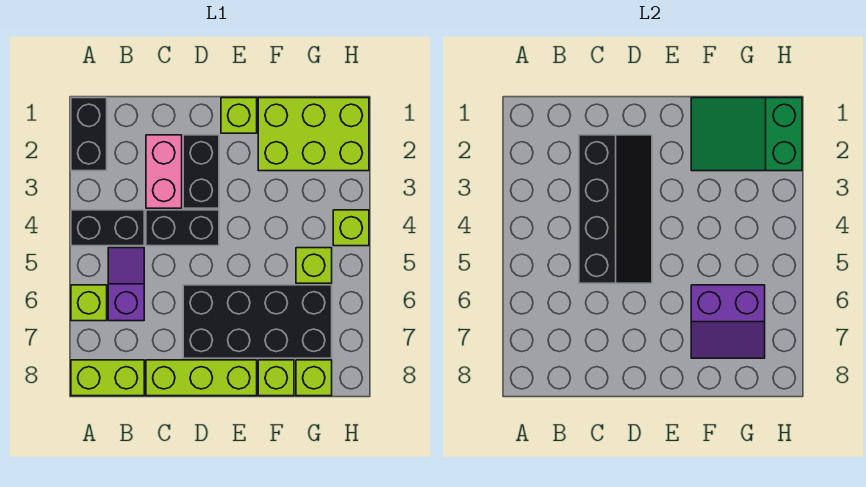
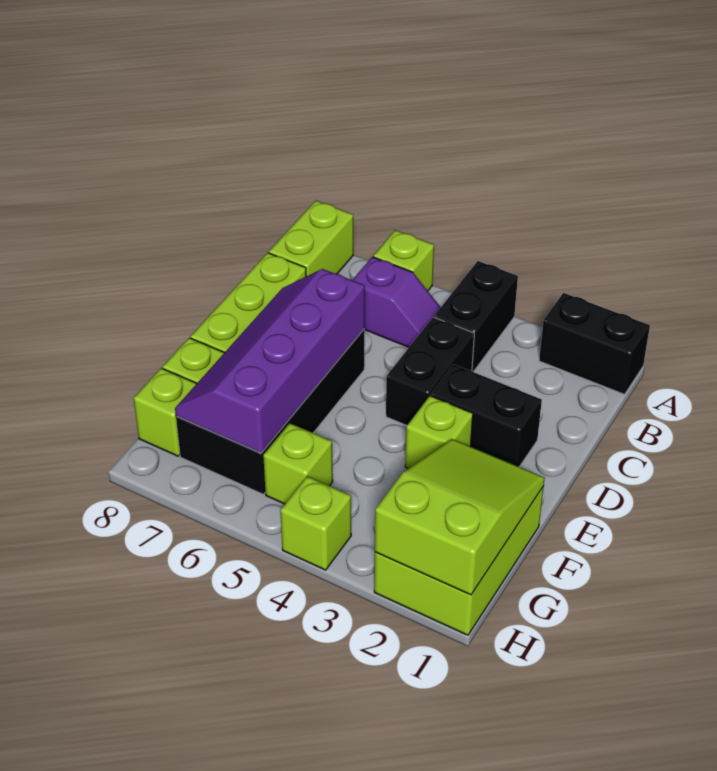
pink brick C2:C3 level 1 -> none
black slope C2:D5 level 2 top C -> none
lime brick E1 level 1 -> lime brick E3 level 1
green slope F1:H2 level 2 top H -> lime slope F1:H2 level 2 top H
purple slope F6:G7 level 2 top 6 -> purple slope D6:G7 level 2 top 6

